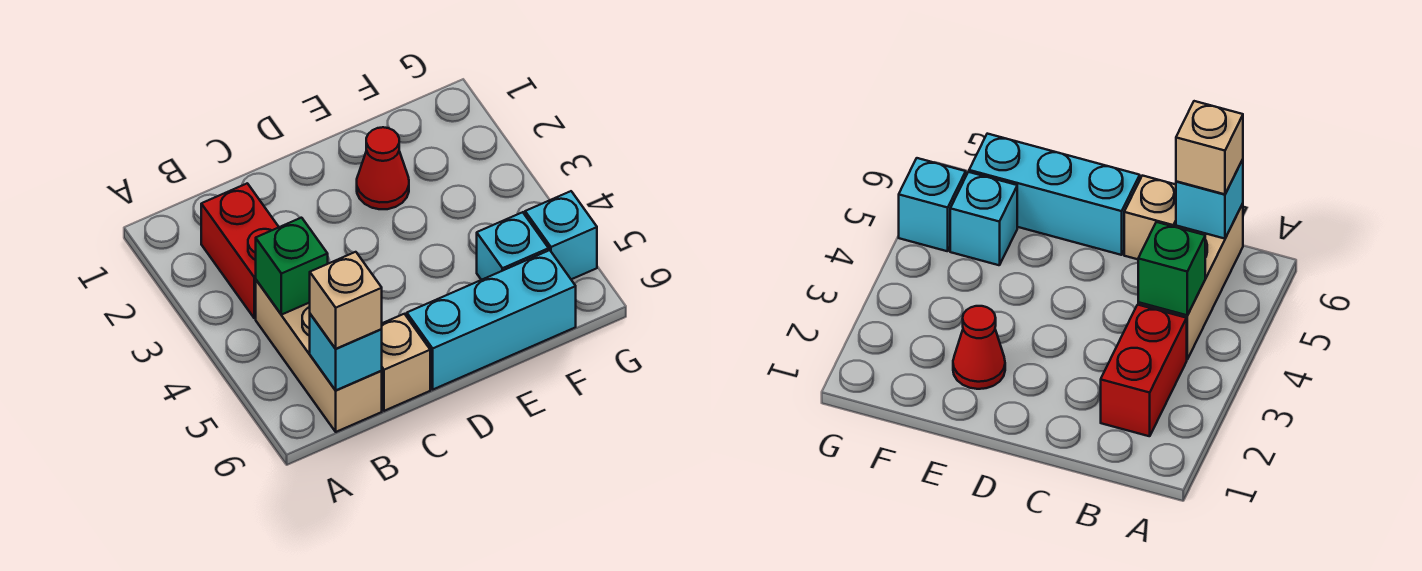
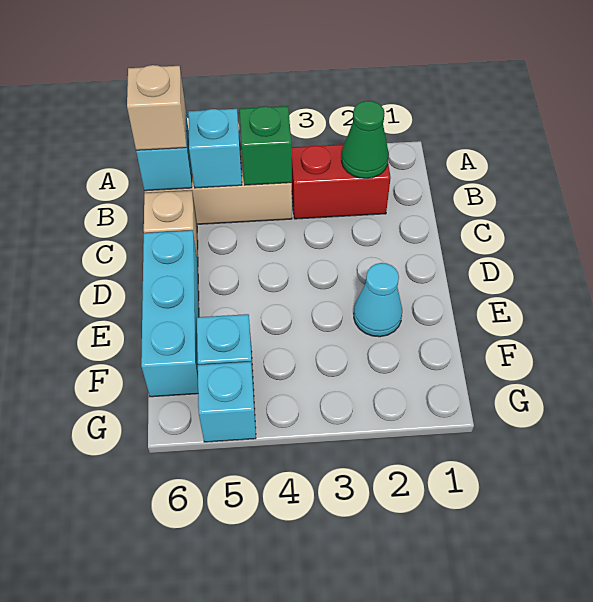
none -> green cone B2 level 2
none -> cyan brick B5 level 2
red cone E2 level 1 -> cyan cone E2 level 1

